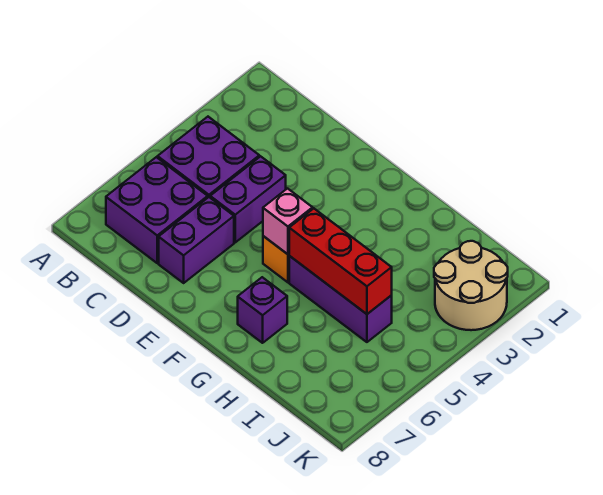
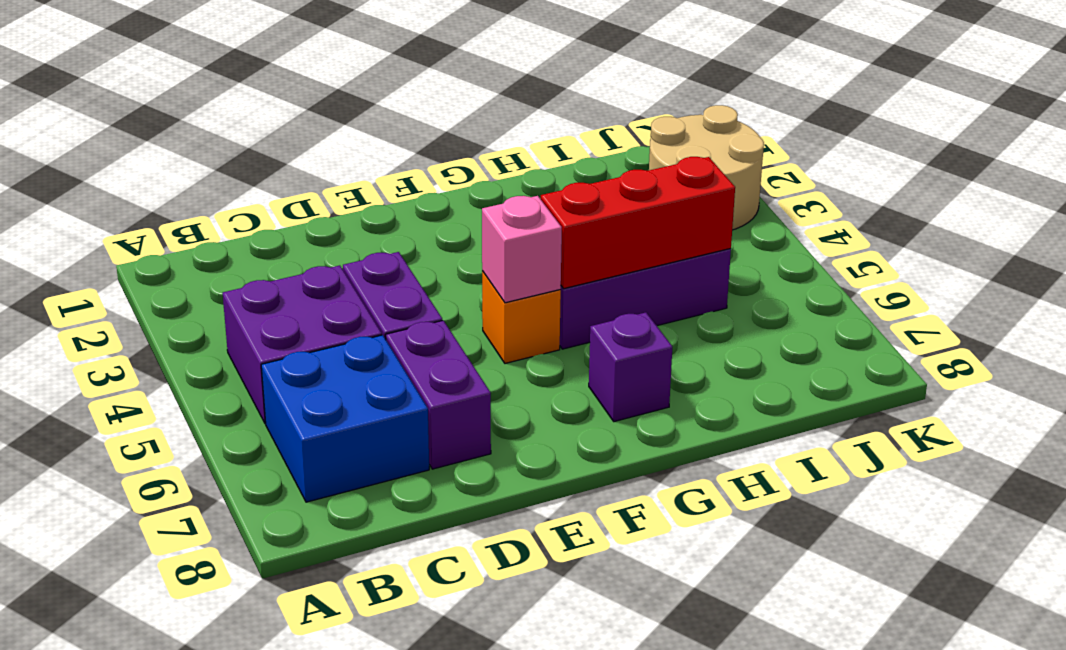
purple brick B6:C7 level 1 -> blue brick B6:C7 level 1

